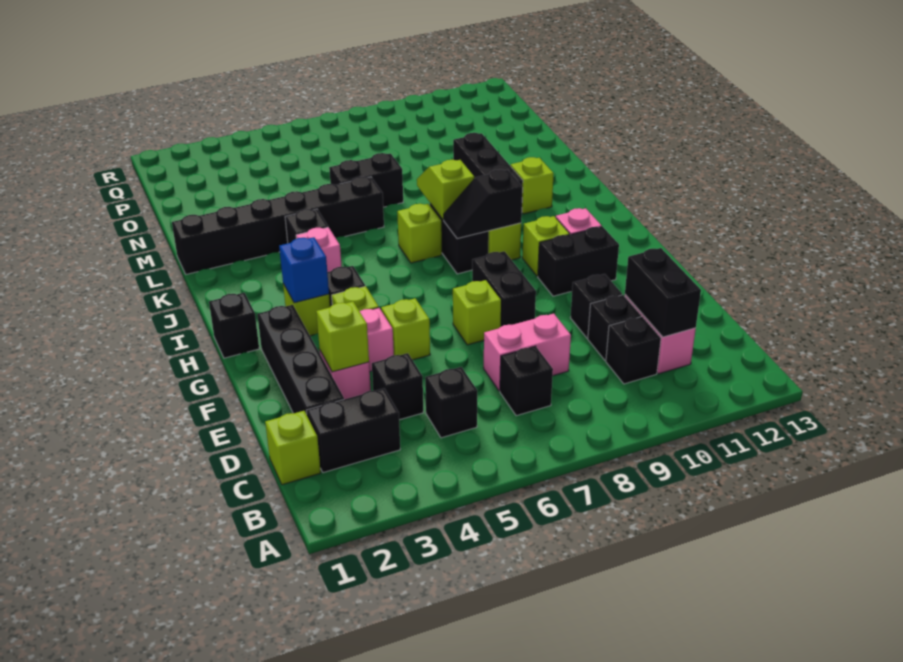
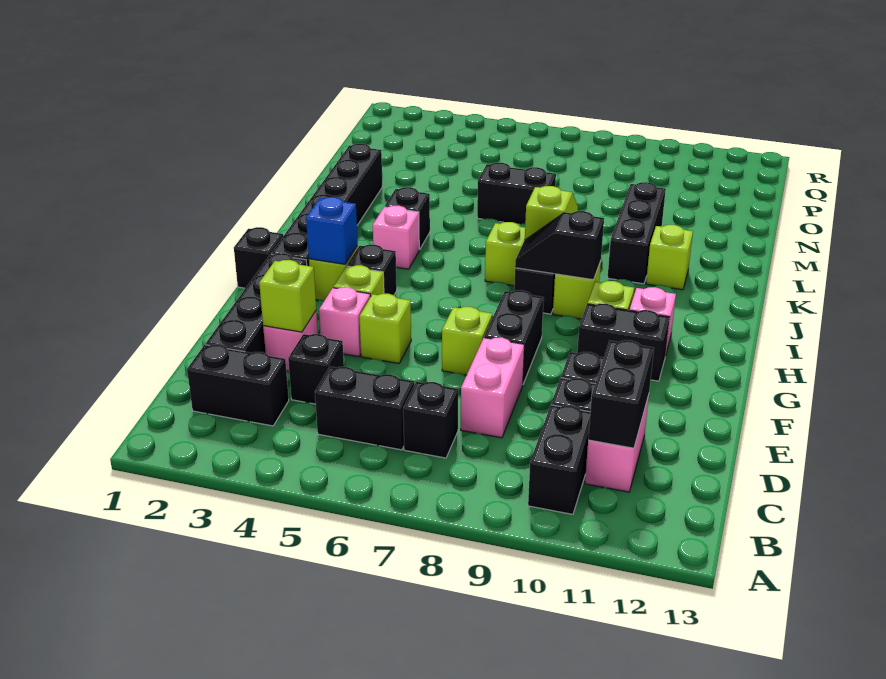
lime brick C1 level 1 -> none
black brick C5 level 1 -> black brick C5:C6 level 1
black brick C10 level 1 -> black brick B10:C10 level 1
pink brick D7:D8 level 1 -> pink brick D8:E8 level 1
black brick L1:L6 level 1 -> black brick H2:M2 level 1

